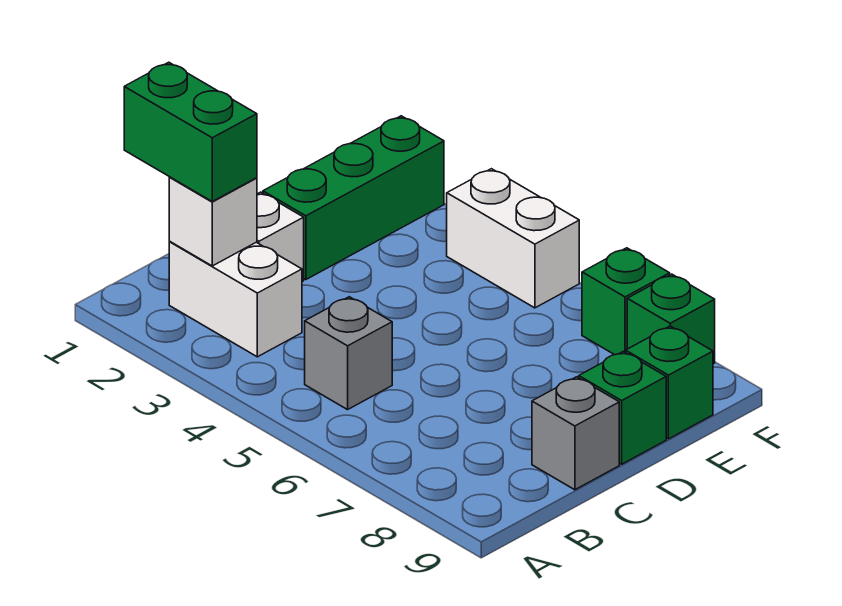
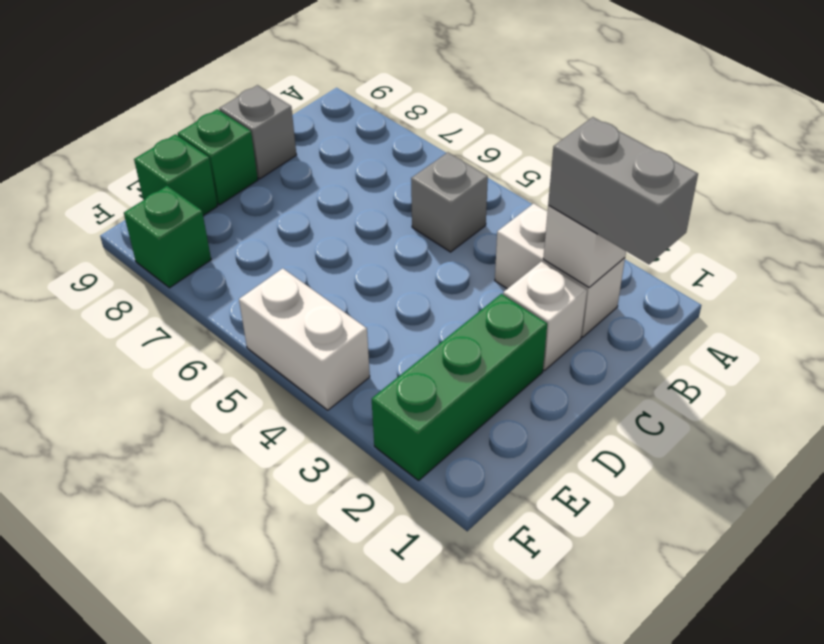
green brick B1:B2 level 3 -> grey brick B1:B2 level 3
green brick F7 level 1 -> none

